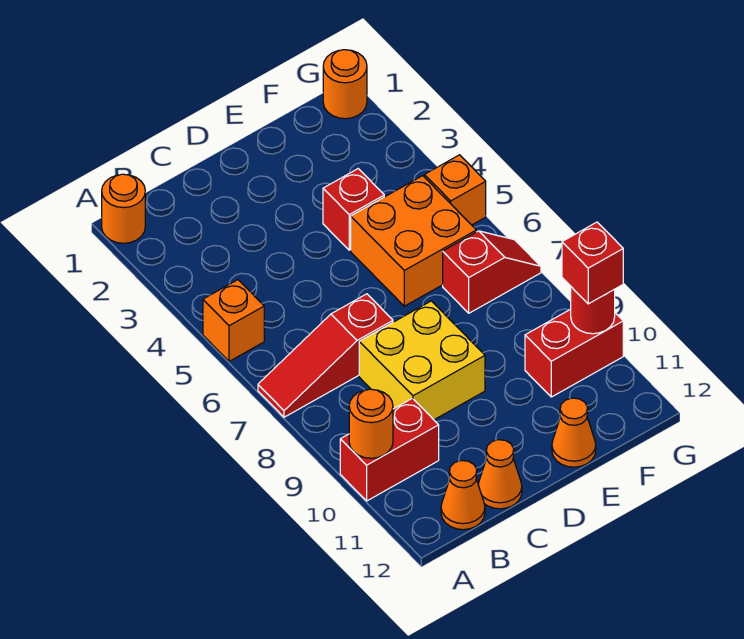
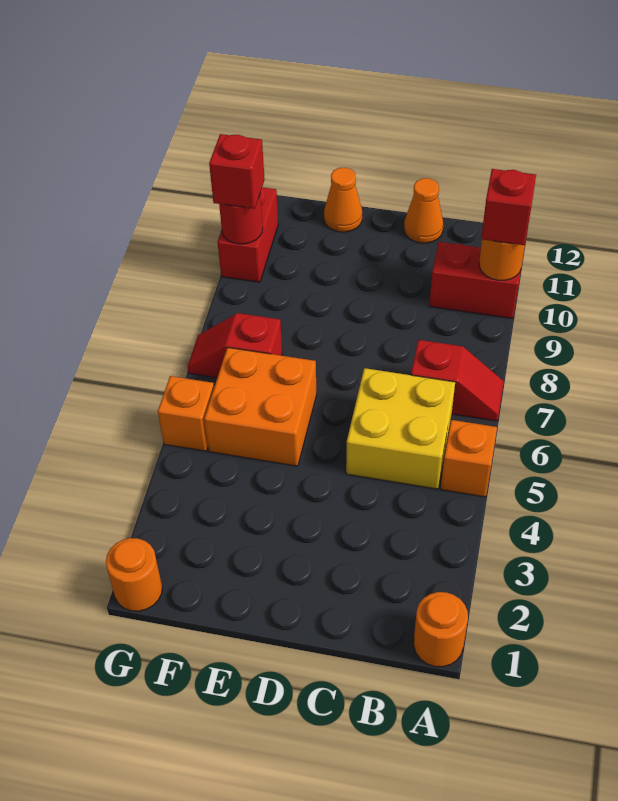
red slope A7:C7 level 1 top C -> red slope A7:B7 level 1 top B
orange cone B12 level 1 -> none
yellow brick C8:D9 level 1 -> yellow brick B5:C6 level 1
red brick E4 level 1 -> red brick A10 level 3
red brick F10:G10 level 1 -> red brick G10:G11 level 1

